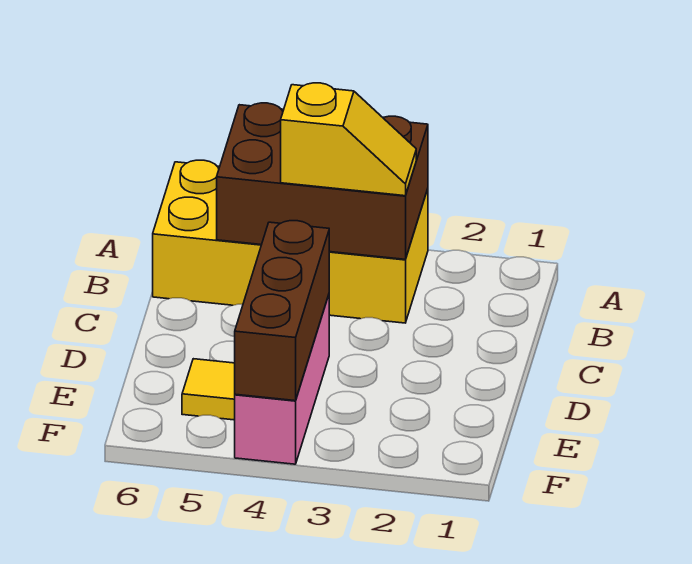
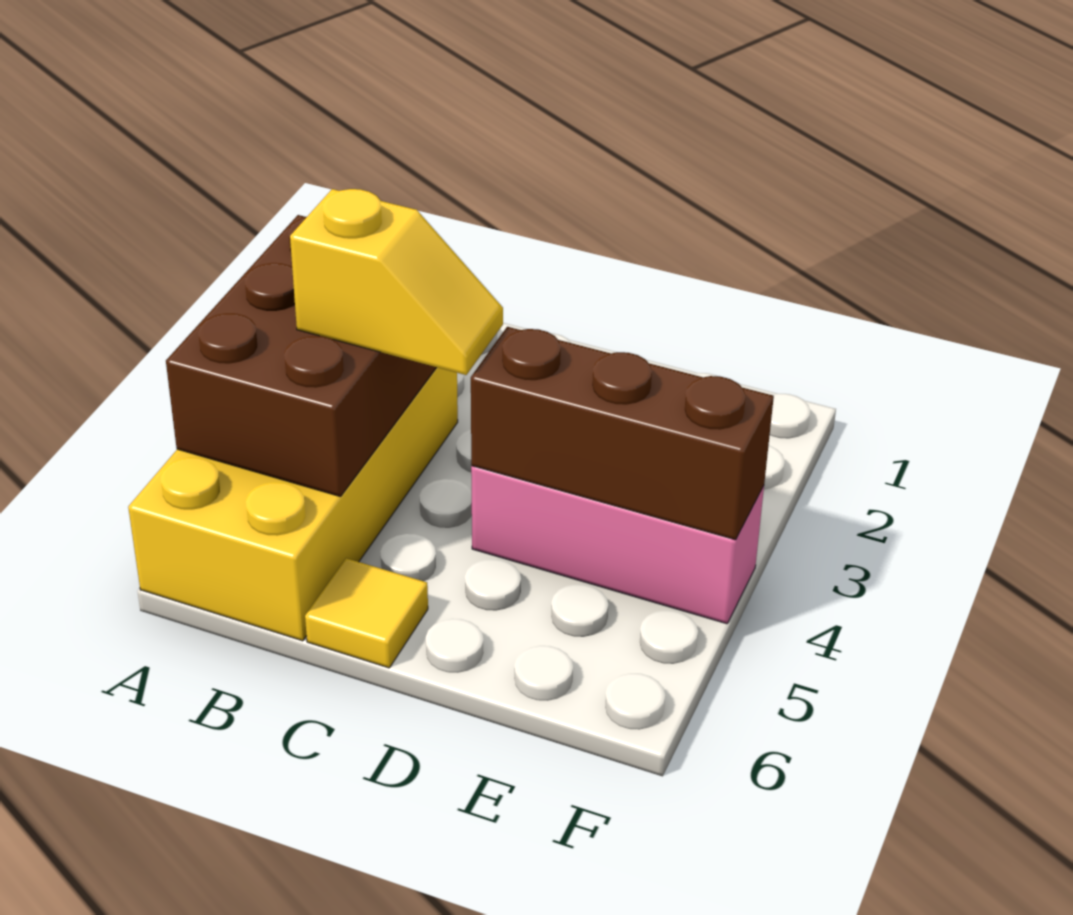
yellow slope B3:B4 level 3 top 4 -> yellow slope B4:C4 level 3 top B
yellow tile E5 level 1 -> yellow tile C6 level 1

